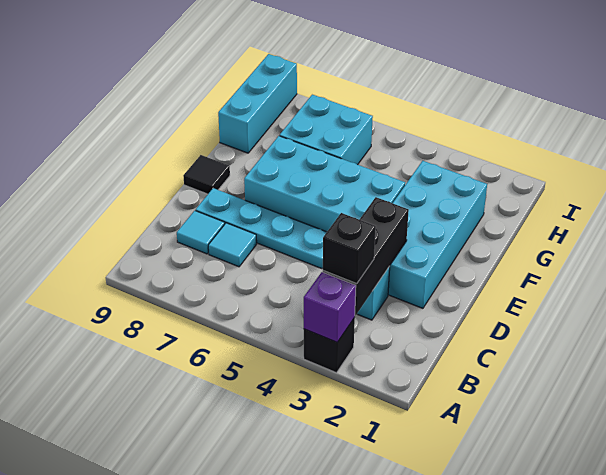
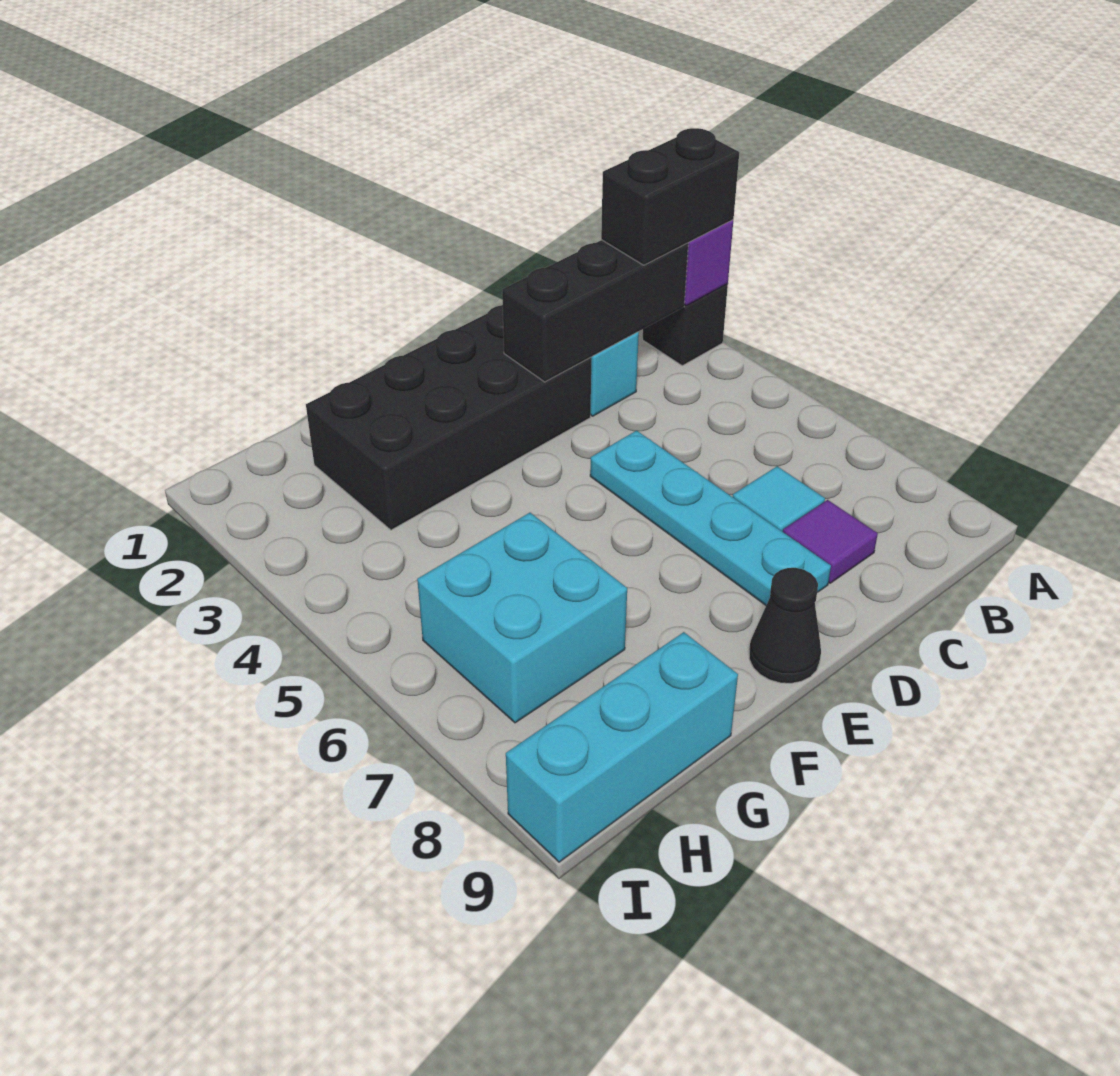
black brick B3 level 3 -> black brick A3:B3 level 3
cyan tile C8 level 1 -> purple tile C8 level 1
cyan brick D2:G3 level 1 -> black brick D2:G3 level 1
cyan brick E4:F7 level 1 -> none
black tile E9 level 1 -> black cone E9 level 1

